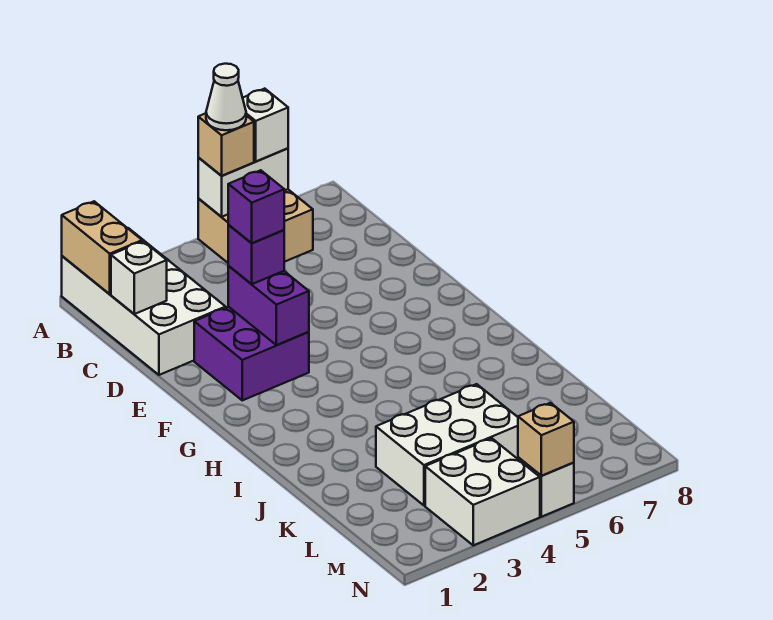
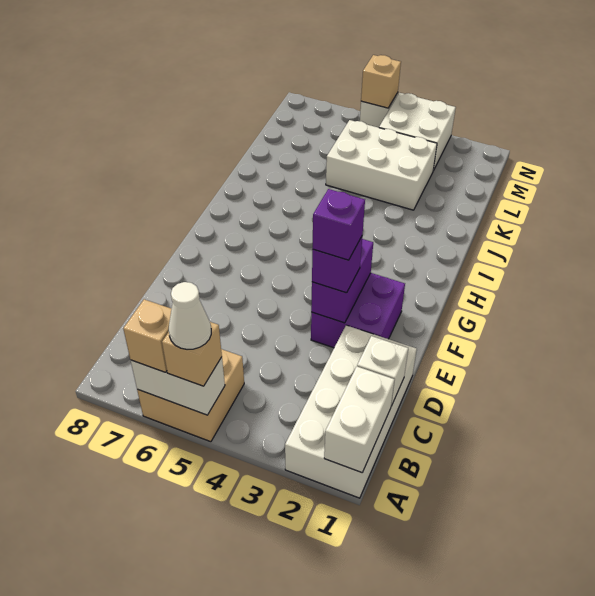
tan brick A1:B1 level 2 -> white brick A1:B1 level 2
white brick A6 level 3 -> tan brick A6 level 3

